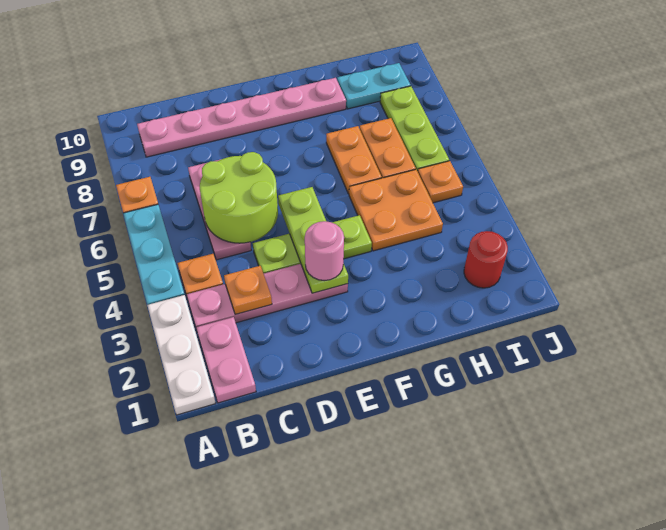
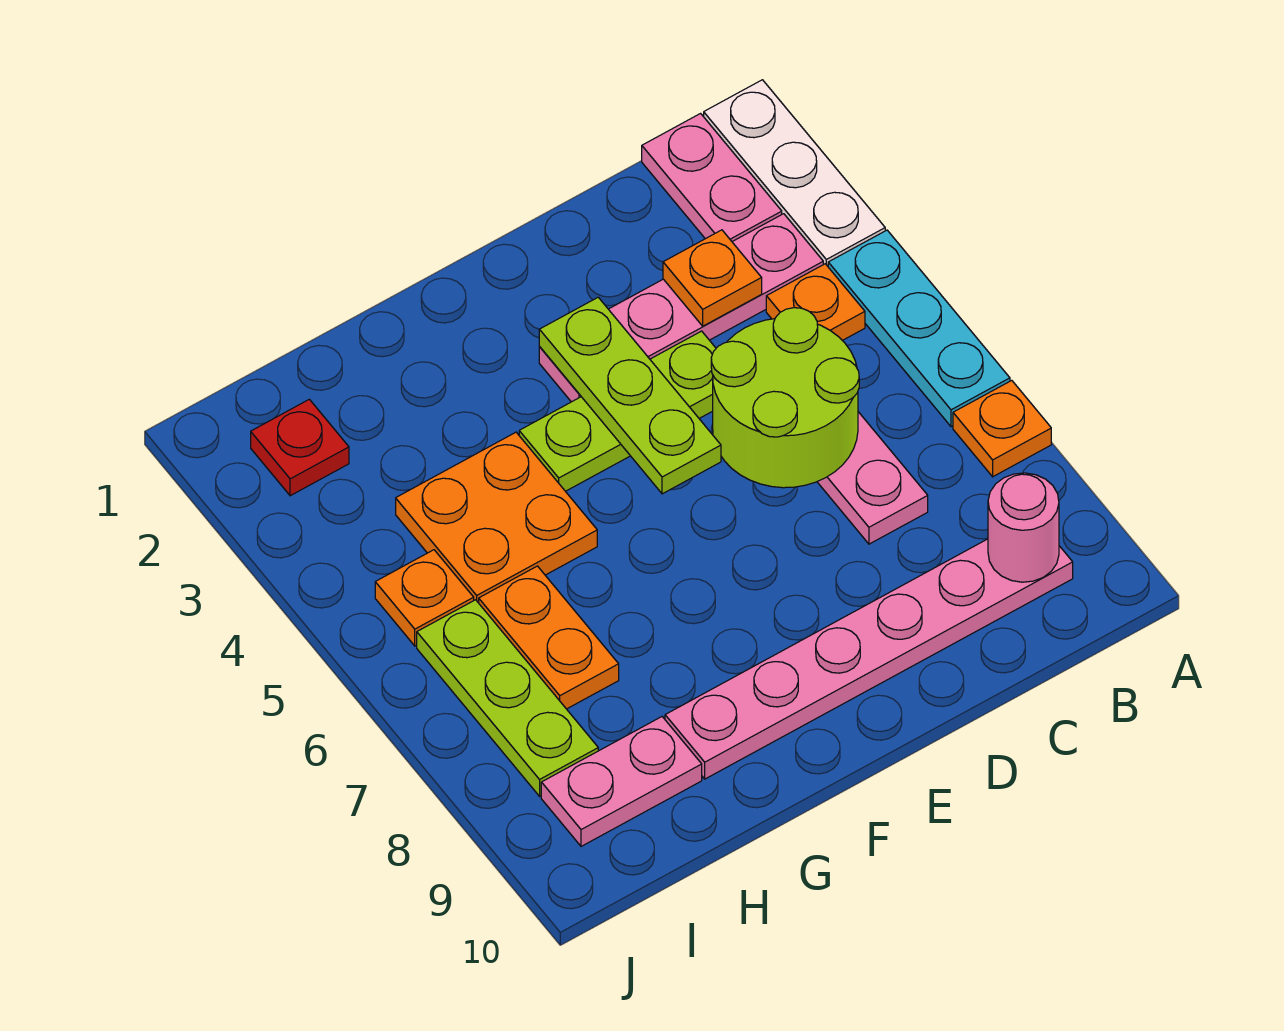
pink round brick E3 level 3 -> pink round brick B9 level 2
orange plate G6:G7 level 1 -> none
cyan plate H9:I9 level 1 -> pink plate H9:I9 level 1
red round brick I2 level 1 -> red plate I2 level 1

